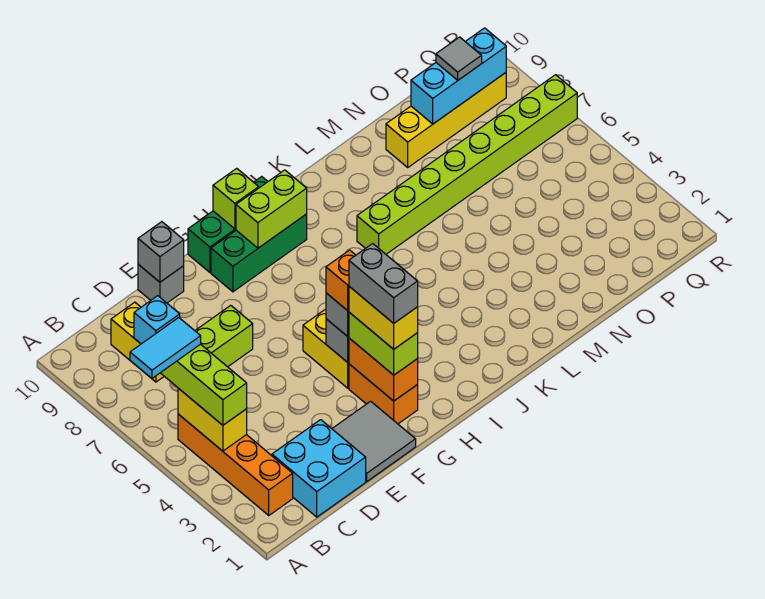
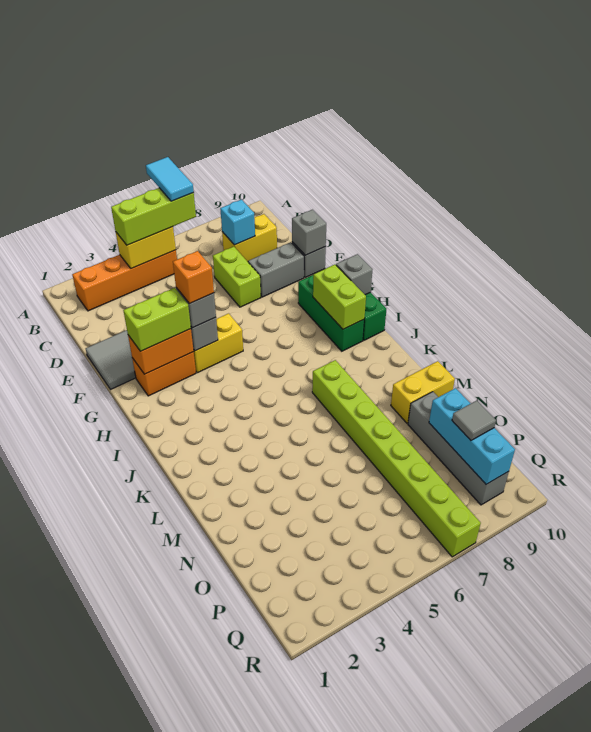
cyan brick C1:D2 level 1 -> none
yellow brick G2:G3 level 4 -> yellow brick M9:M10 level 1
grey brick G2:G3 level 5 -> grey brick E8:E9 level 1
lime brick H10 level 2 -> grey brick H10 level 2
yellow brick N9:Q9 level 1 -> grey brick N9:Q9 level 1

